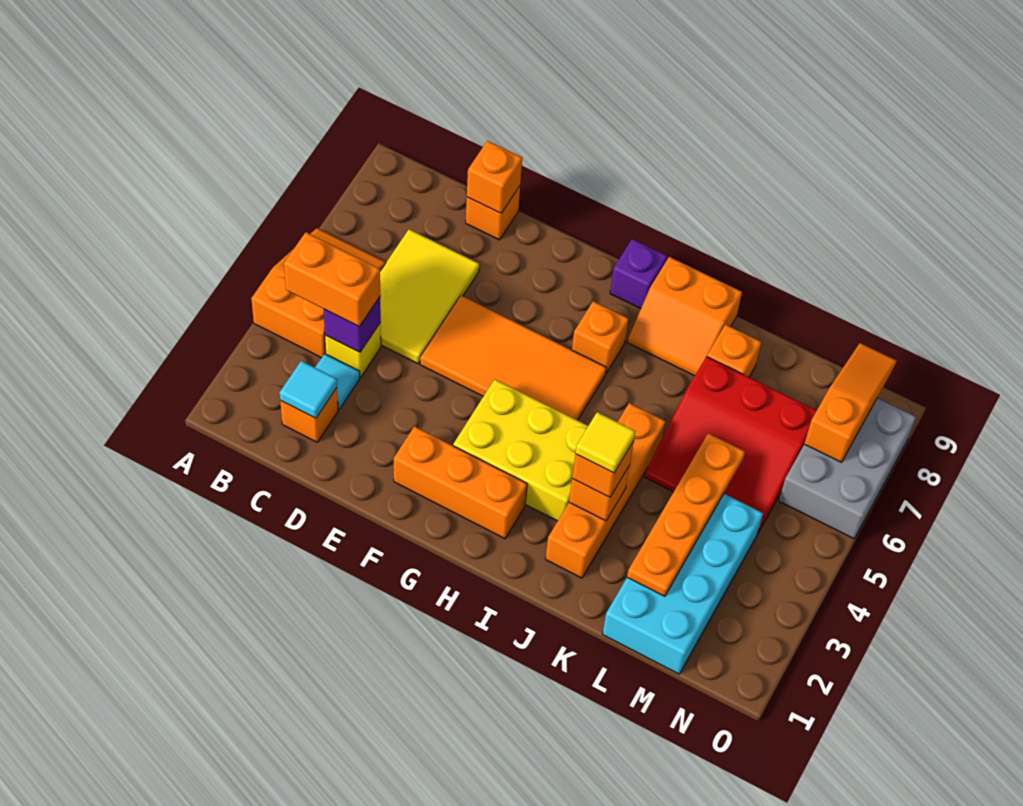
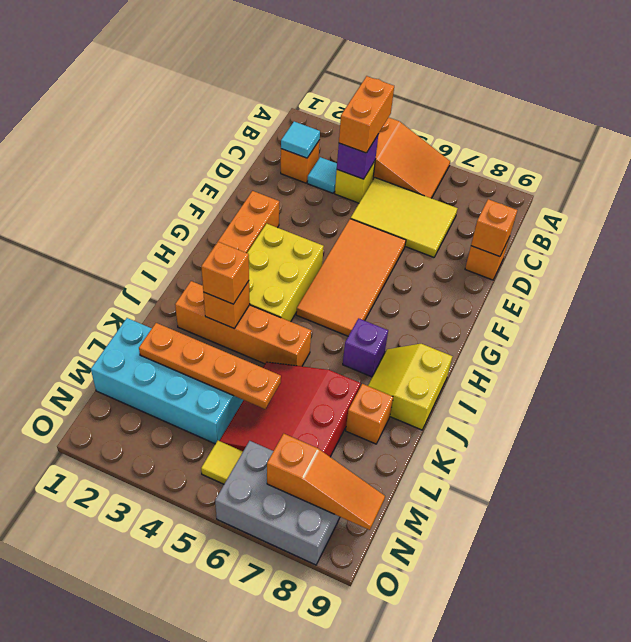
orange brick H7 level 1 -> none
purple brick H9 level 1 -> purple brick I7 level 1
orange slope I8:J9 level 1 top 9 -> yellow slope I8:J9 level 1 top 9
yellow tile J3 level 4 -> yellow tile N5 level 1

